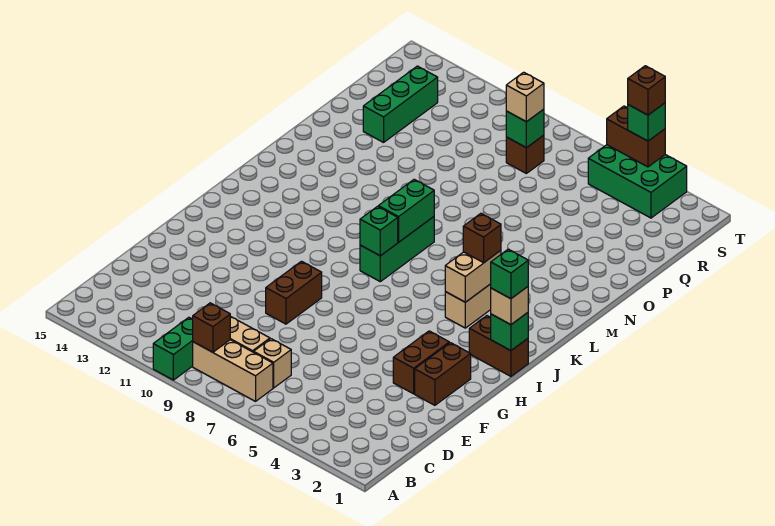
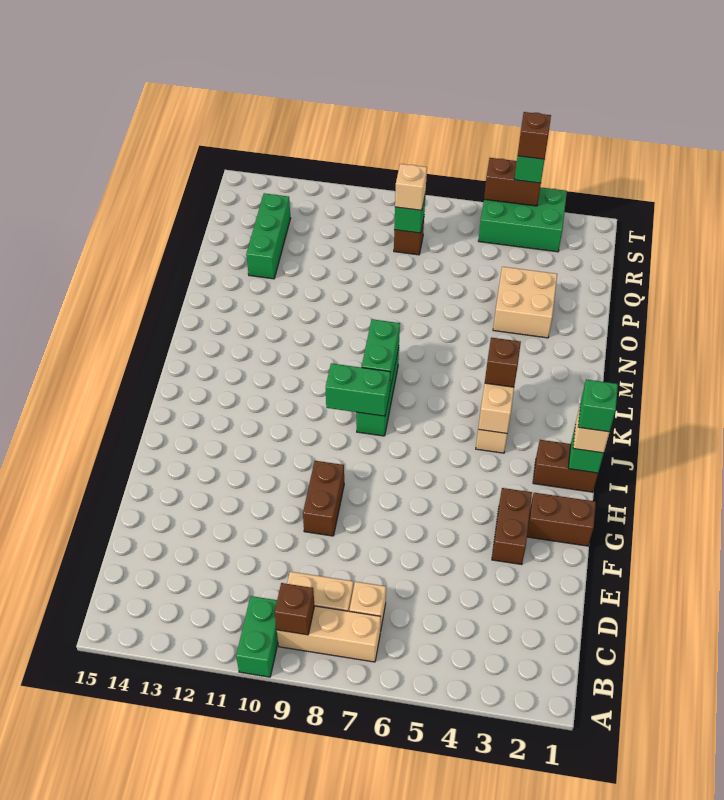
brown brick F2:G2 level 1 -> brown brick G1:G2 level 1
green brick J8 level 2 -> green brick J8:J9 level 2
none -> tan brick O3:P4 level 1

